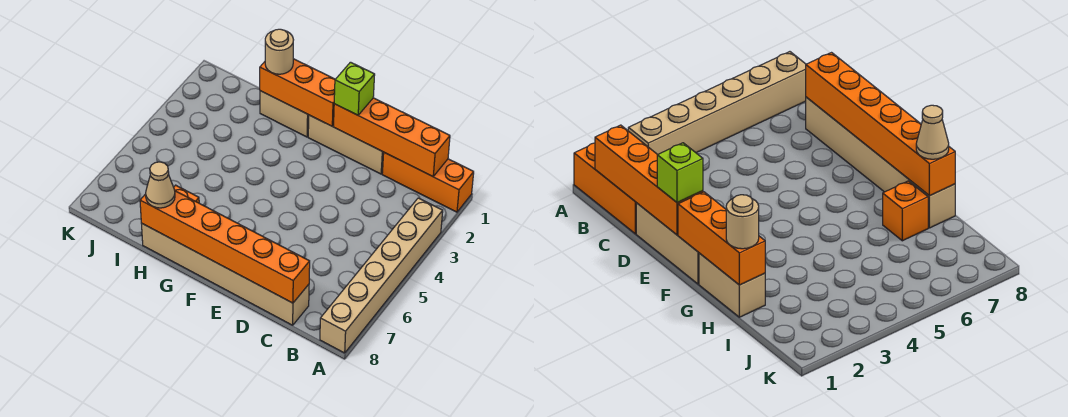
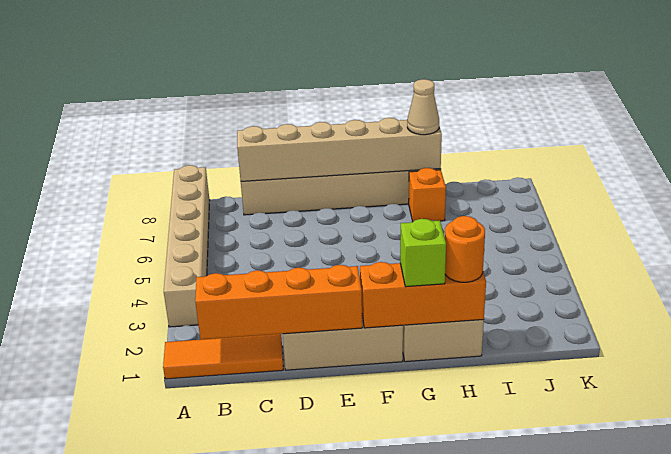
orange brick A1:C1 level 1 -> orange tile A1:C1 level 1
orange brick C8:H8 level 2 -> tan brick C8:H8 level 2
lime brick E1 level 3 -> lime brick G1 level 3
tan round brick H1 level 3 -> orange round brick H1 level 3

